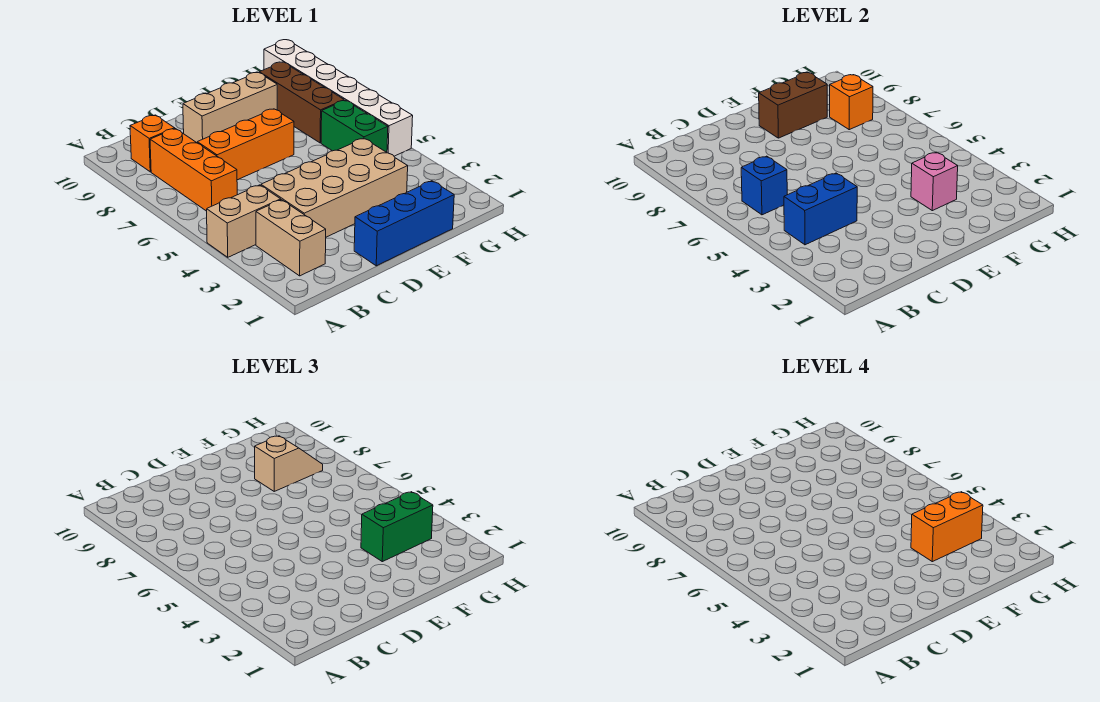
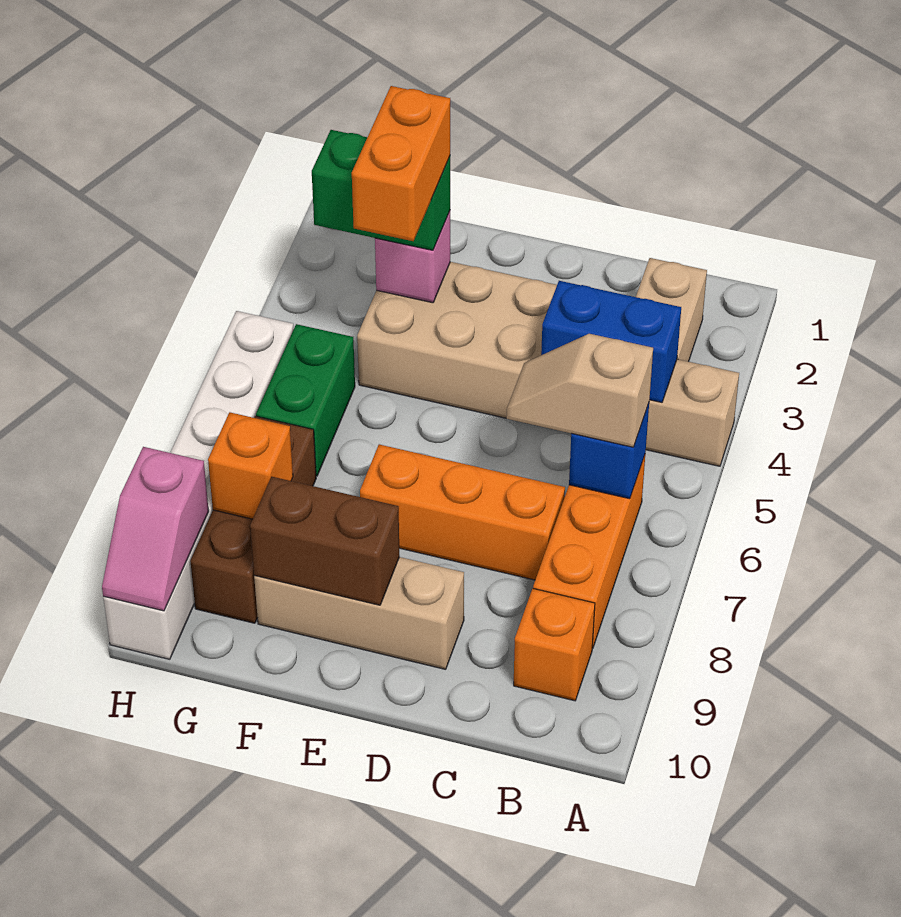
blue brick D1:F1 level 1 -> none
orange brick F3:G3 level 4 -> orange brick F3:F4 level 4
tan slope F8:G8 level 3 top F -> tan slope B6:C6 level 3 top B
none -> pink slope H9:H10 level 2 top 9

